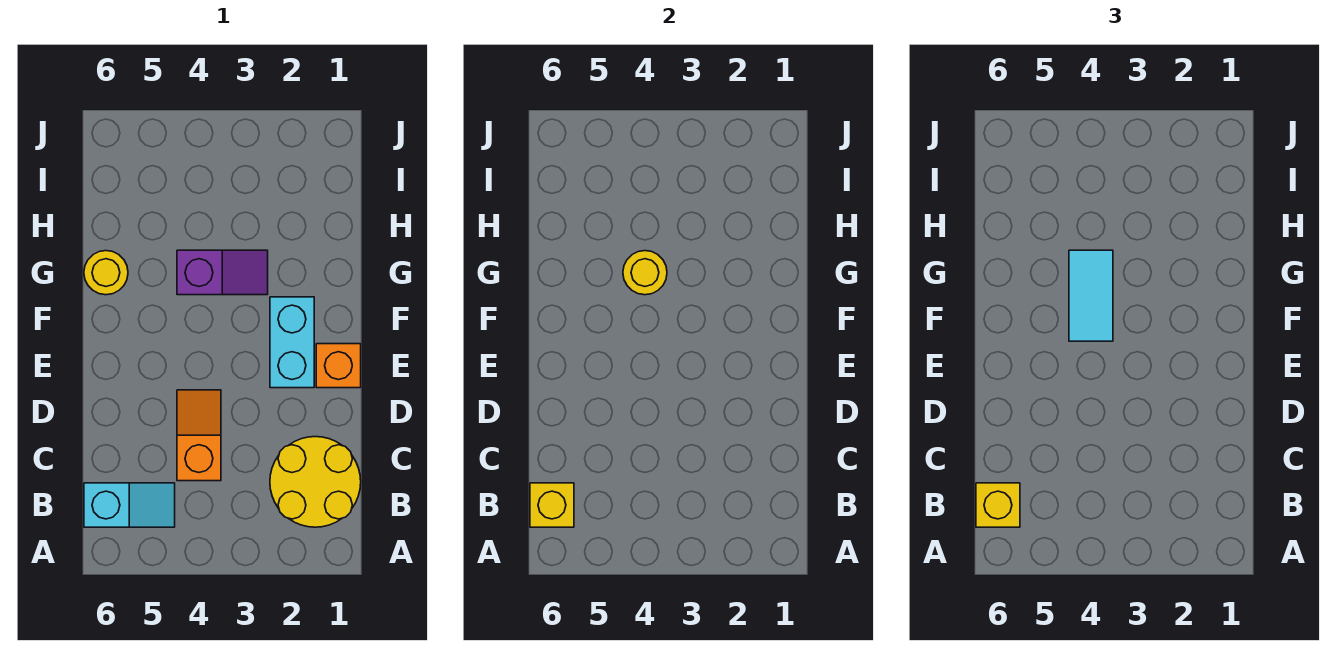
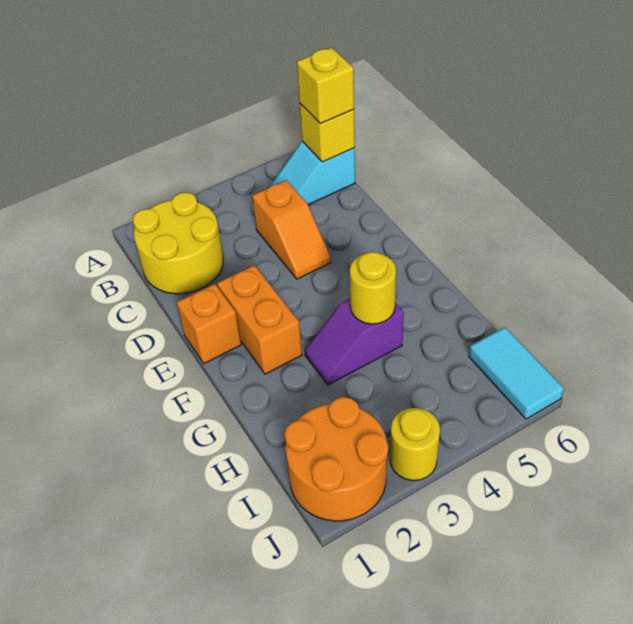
cyan brick E2:F2 level 1 -> orange brick E2:F2 level 1
cyan tile F4:G4 level 3 -> cyan tile I6:J6 level 1
yellow round brick G6 level 1 -> yellow round brick J3 level 1
none -> orange round brick I1:J2 level 1

